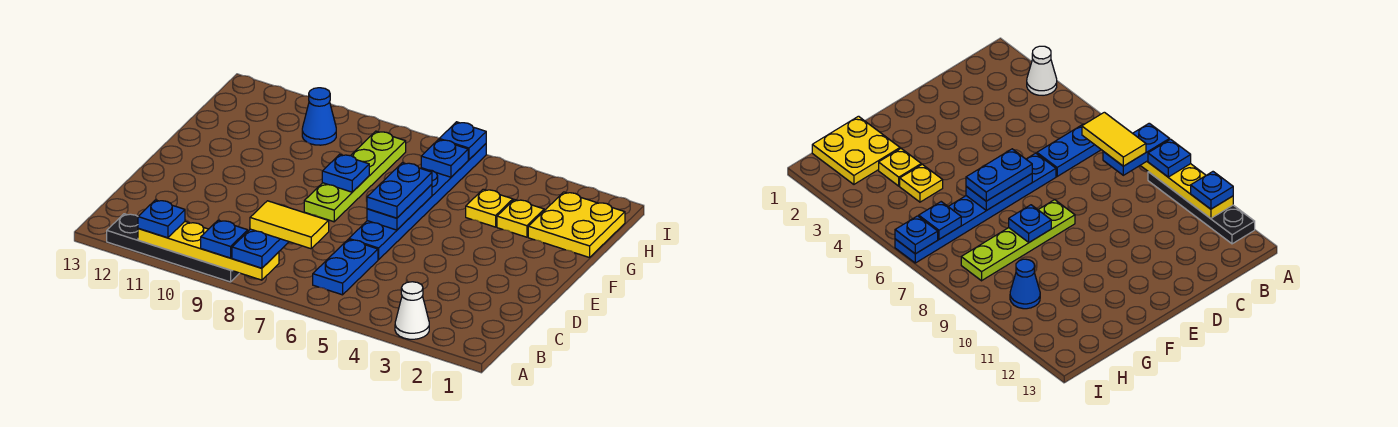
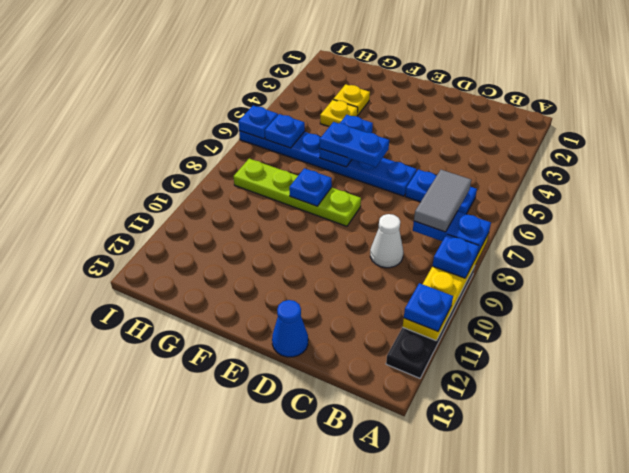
white cone A3 level 1 -> white cone C9 level 1
yellow tile B7:B8 level 4 -> grey tile B7:B8 level 4
blue plate E6:F6 level 2 -> blue plate F5:F6 level 2
yellow plate G1:H2 level 1 -> none
blue cone H10 level 1 -> blue cone D13 level 1

